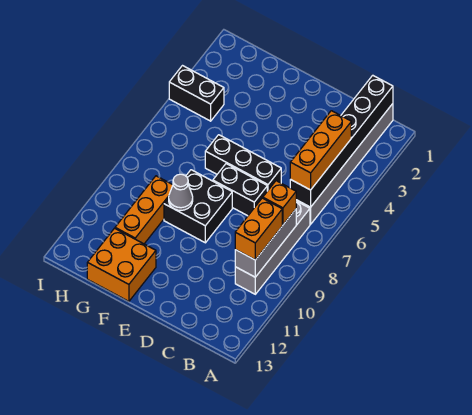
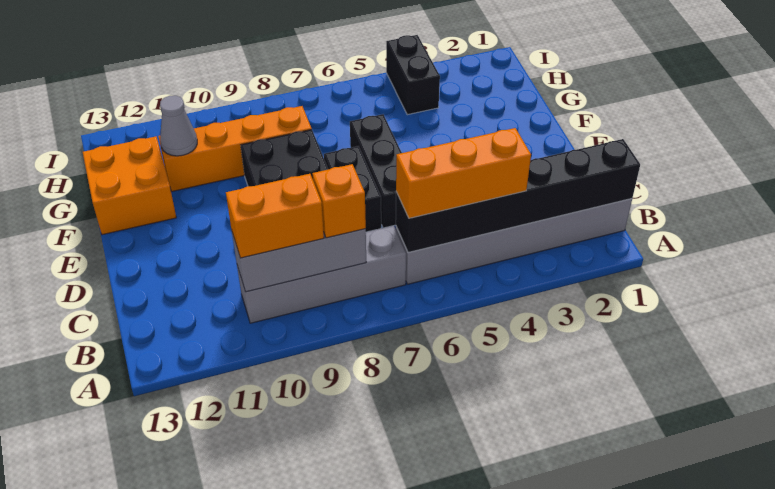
grey cone F9 level 2 -> grey cone G11 level 2
orange brick G9:G11 level 1 -> orange brick G8:G11 level 1

